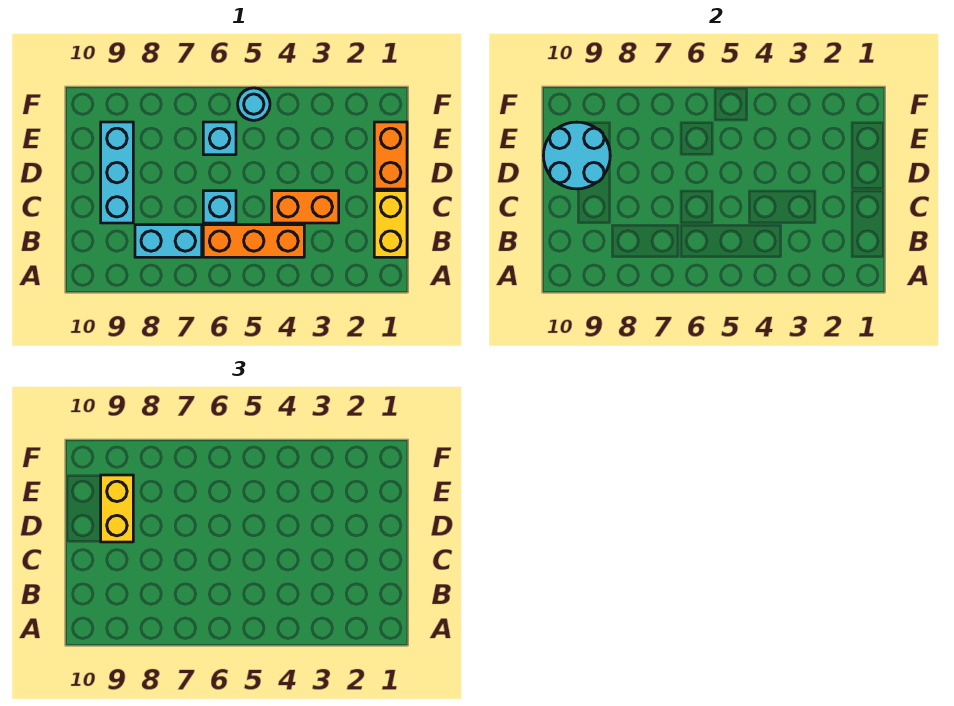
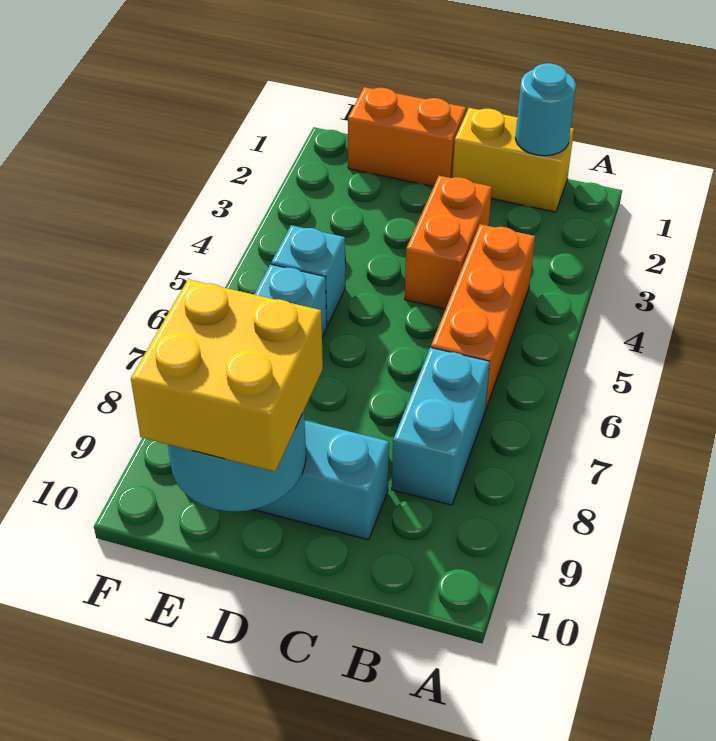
cyan brick C6 level 1 -> cyan brick E5 level 1
yellow brick D9:E9 level 3 -> yellow brick D9:E10 level 3
cyan round brick F5 level 1 -> cyan round brick B1 level 2

